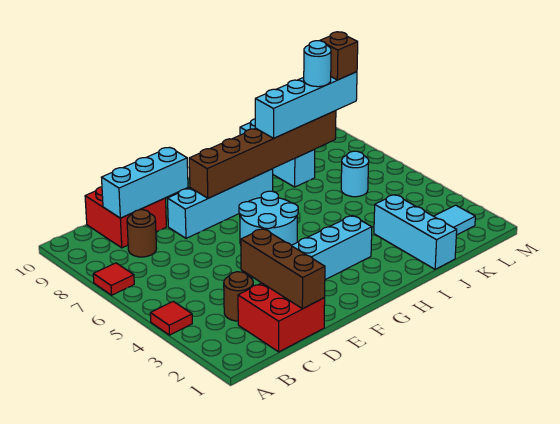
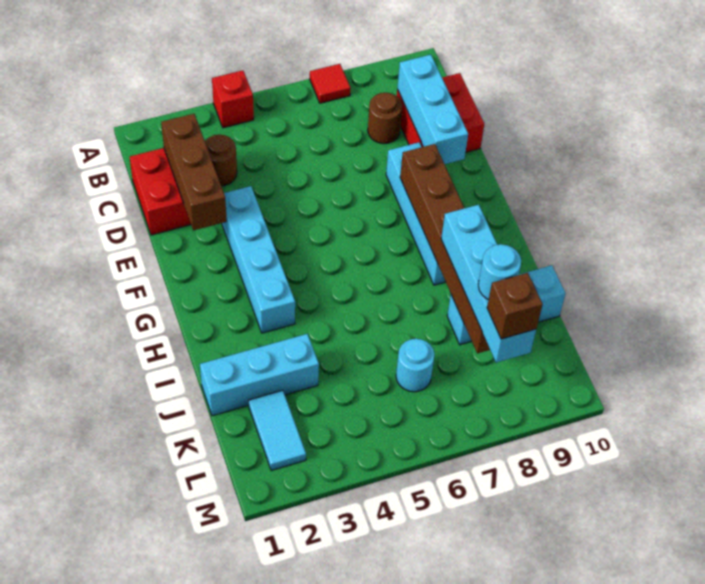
red tile A4 level 1 -> red brick A4 level 1
brown brick D1:D3 level 2 -> brown brick C2:E2 level 2
cyan round brick F5:G6 level 1 -> none

